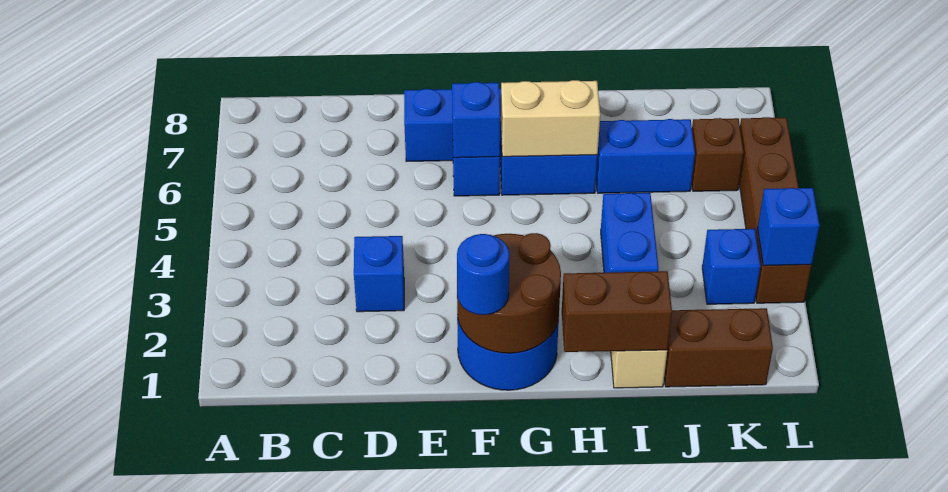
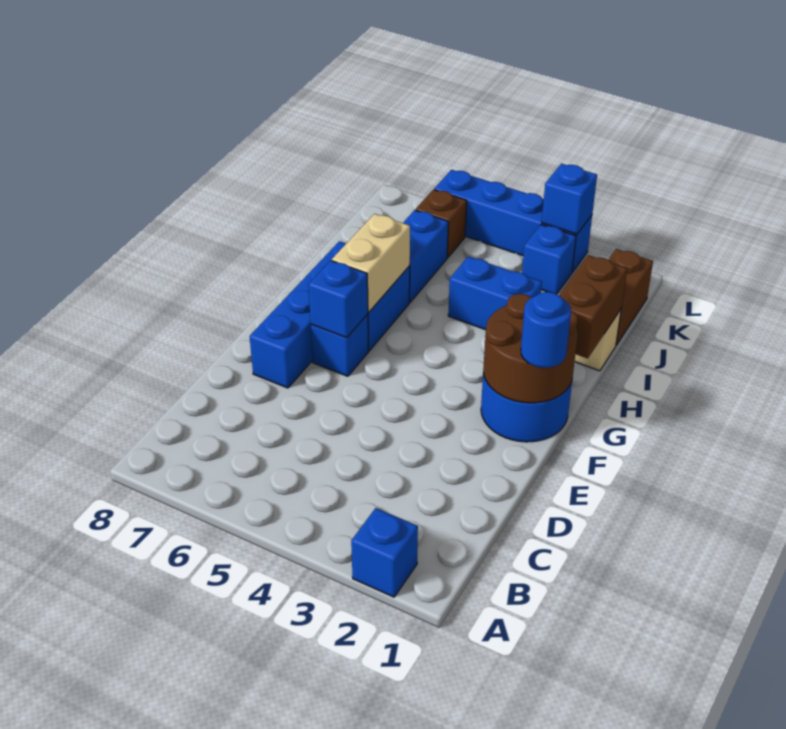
blue brick D3 level 1 -> blue brick A2 level 1
brown brick L3:L6 level 1 -> blue brick L3:L6 level 1

